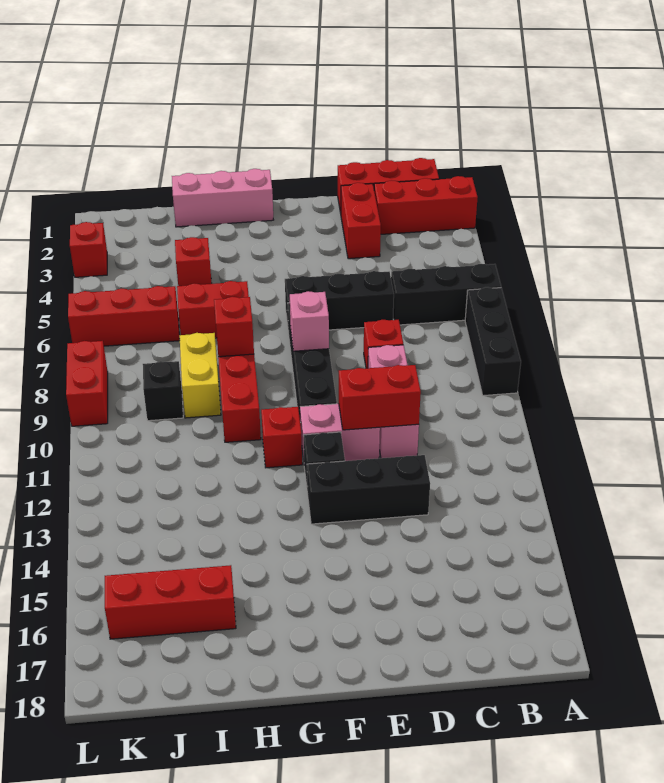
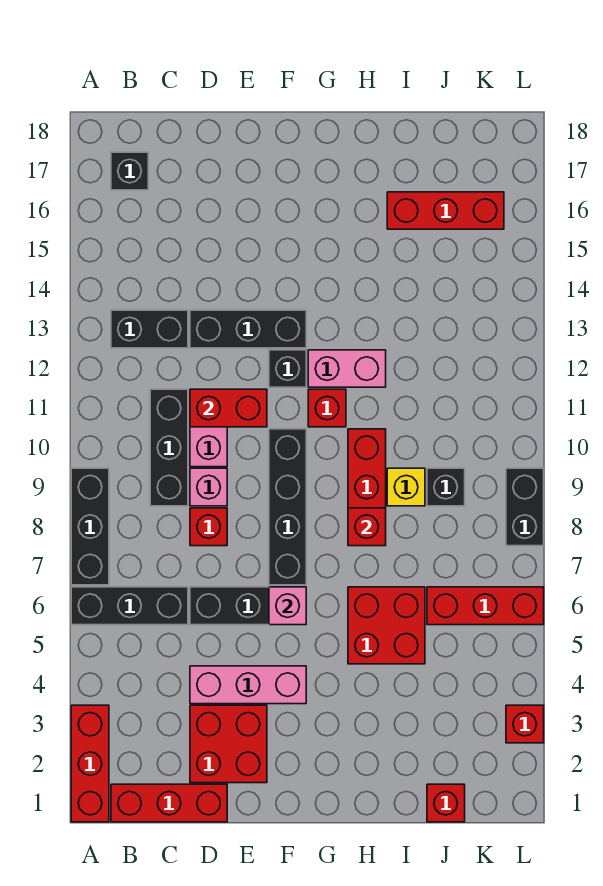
red brick A2:C2 level 1 -> red brick A1:A3 level 1
none -> black brick B13:C13 level 1
none -> black brick B17 level 1
none -> black brick C9:C11 level 1
red brick D2:D3 level 1 -> red brick D2:E3 level 1
pink brick E11:F11 level 1 -> pink brick G12:H12 level 1
pink brick F8 level 2 -> pink brick F6 level 2
pink brick G1:I1 level 1 -> pink brick D4:F4 level 1
red brick H6:I6 level 1 -> red brick H5:I6 level 1
red brick I4 level 1 -> red brick J1 level 1
yellow brick I8:I9 level 1 -> yellow brick I9 level 1
red brick L8:L9 level 1 -> black brick L8:L9 level 1

